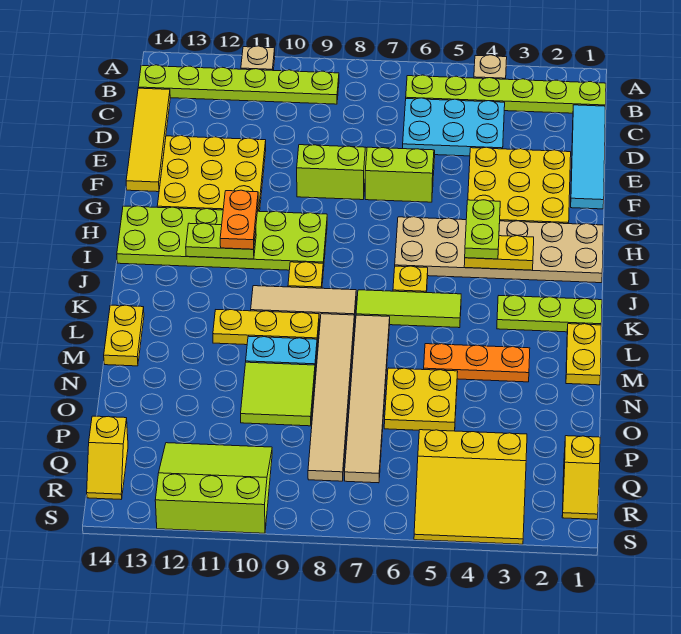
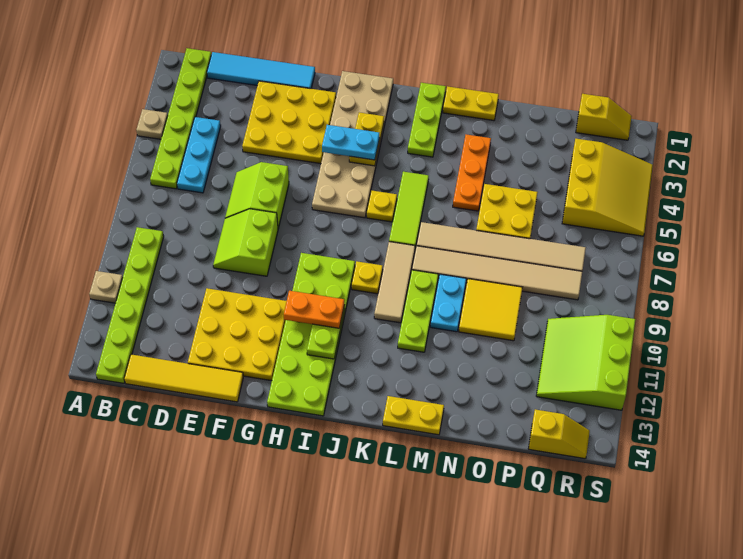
cyan plate C4:D6 level 1 -> cyan plate C4:C6 level 1
lime plate H4:I4 level 3 -> cyan plate H4:I4 level 3
yellow plate L9:L11 level 1 -> lime plate L9:L11 level 1
lime tile N9:O10 level 1 -> yellow tile N9:O10 level 1

